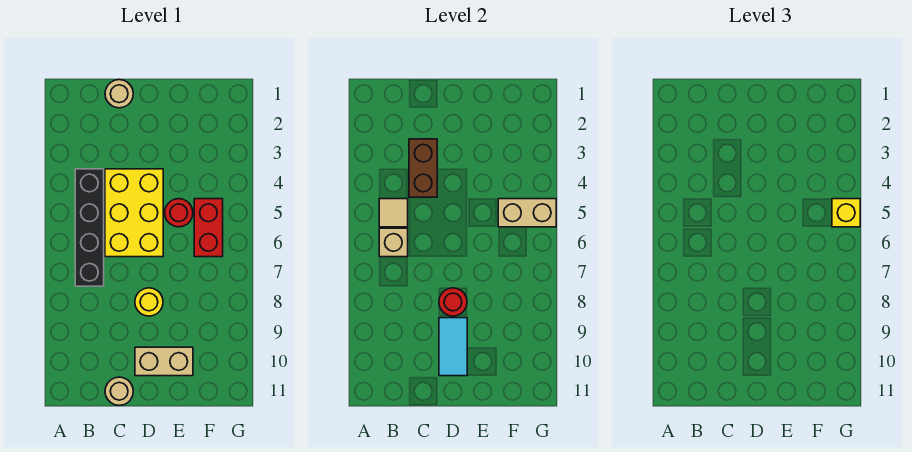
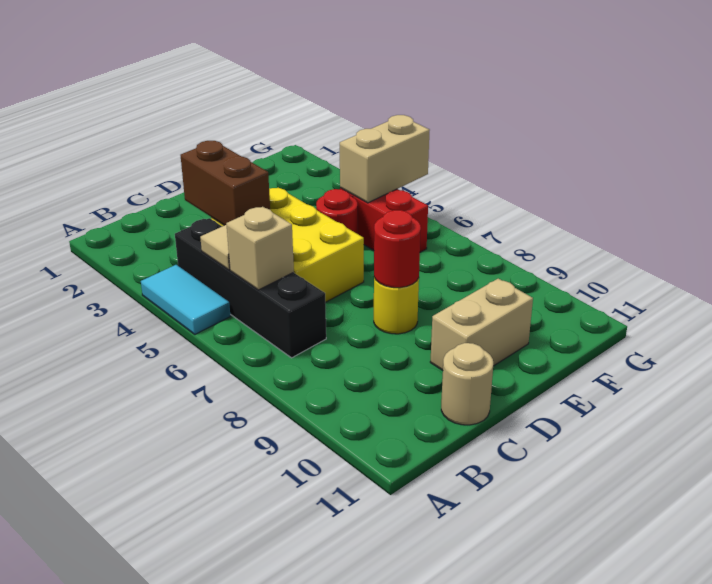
tan round brick C1 level 1 -> none
cyan tile D9:D10 level 2 -> cyan tile A4:A5 level 1
yellow brick G5 level 3 -> none

